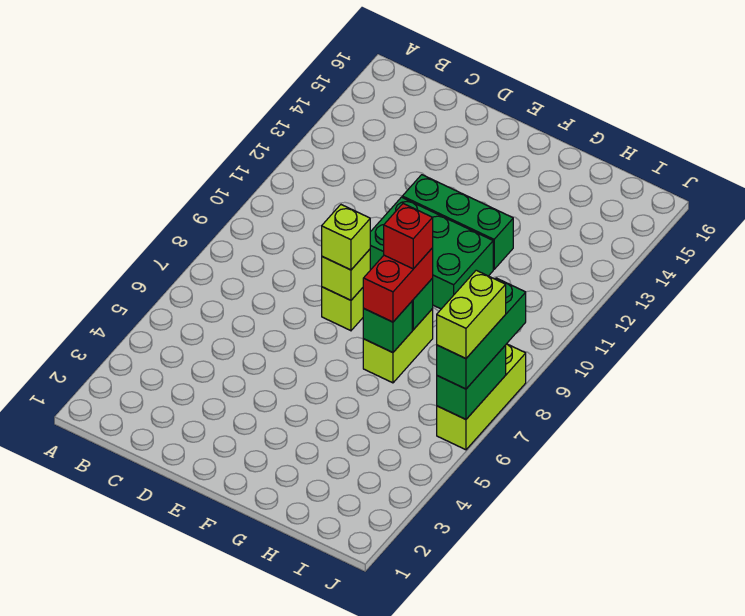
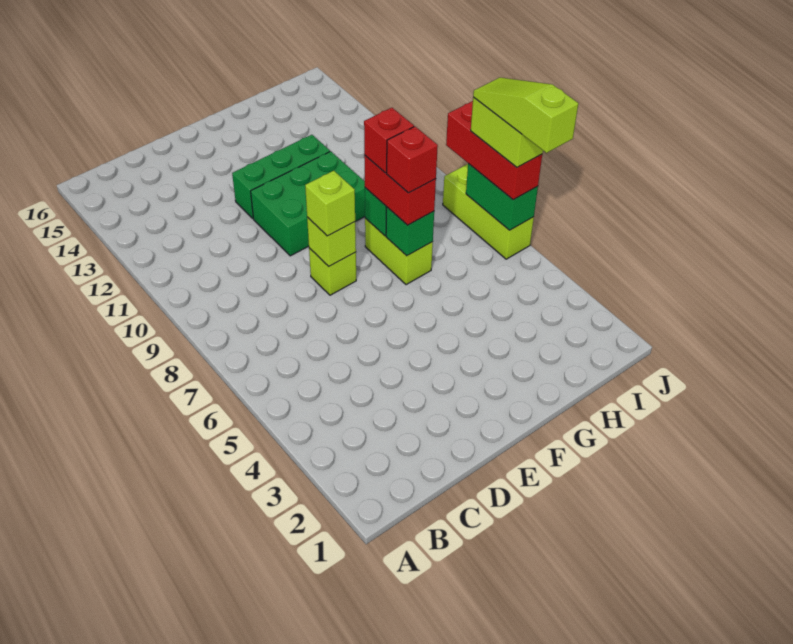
none -> red brick G7 level 4
none -> lime slope J5:J7 level 5 top 5
green brick J6:J8 level 3 -> red brick J6:J8 level 3

